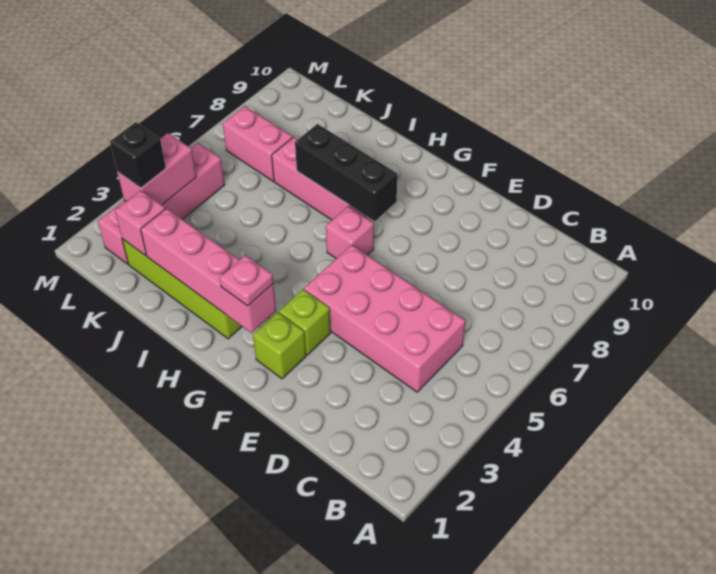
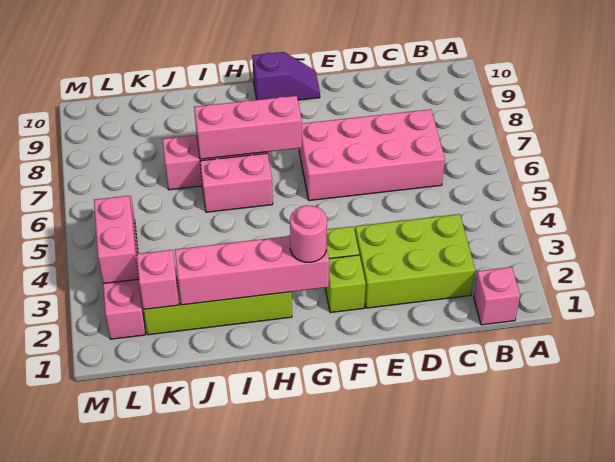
none -> lime brick C2:E3 level 1
pink brick C4:F5 level 1 -> pink brick C6:F7 level 1
none -> purple slope F10:G10 level 1 top G
pink plate G2 level 3 -> pink round brick G2 level 3
pink brick G6 level 1 -> pink brick B1 level 1
black brick G7:I7 level 2 -> pink brick G7:I7 level 2
pink brick K7:L7 level 1 -> pink brick H6:I6 level 1
black brick L3 level 3 -> none

